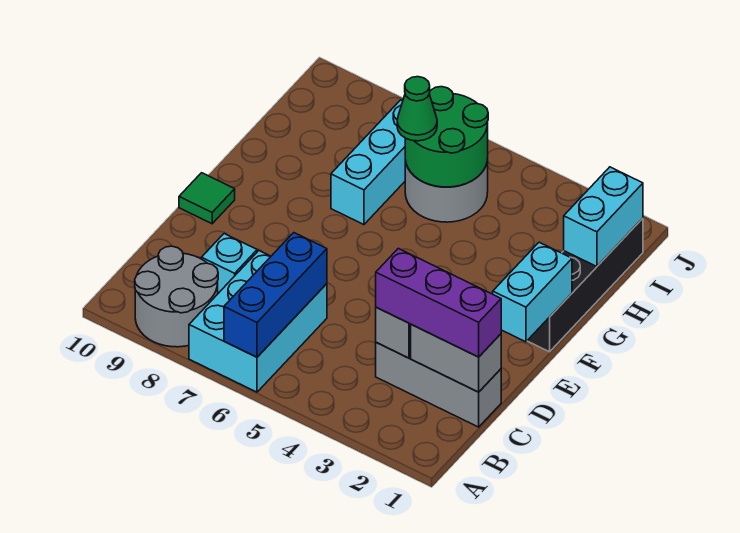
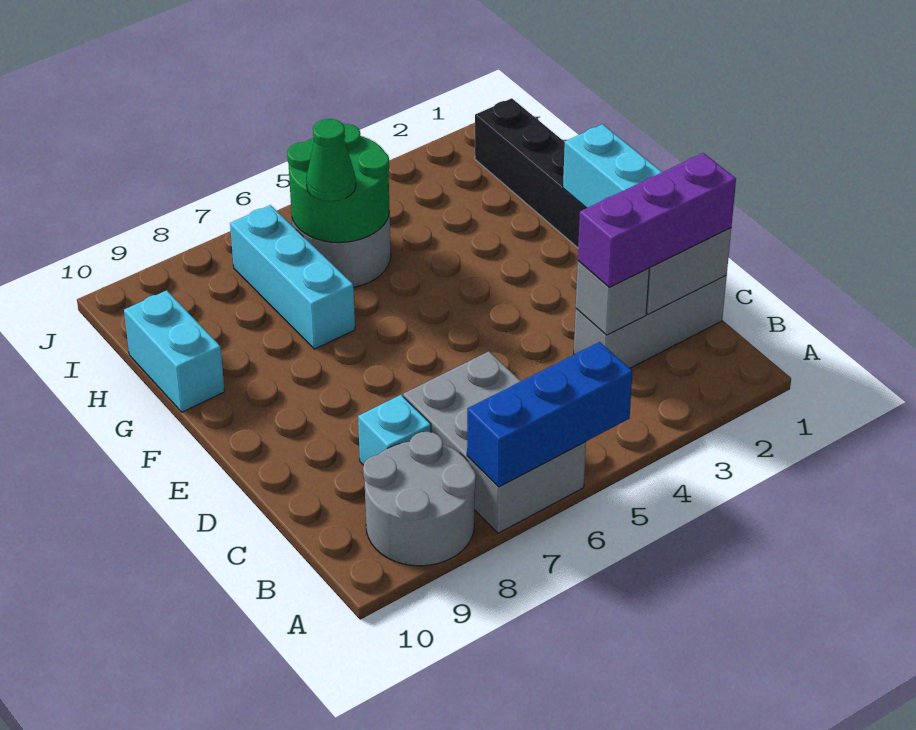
cyan brick A6:C7 level 1 -> grey brick A6:C7 level 1
blue brick A6:C6 level 2 -> blue brick A5:A7 level 2
green tile E10 level 1 -> none
cyan brick H1:I1 level 2 -> cyan brick G10:H10 level 1

